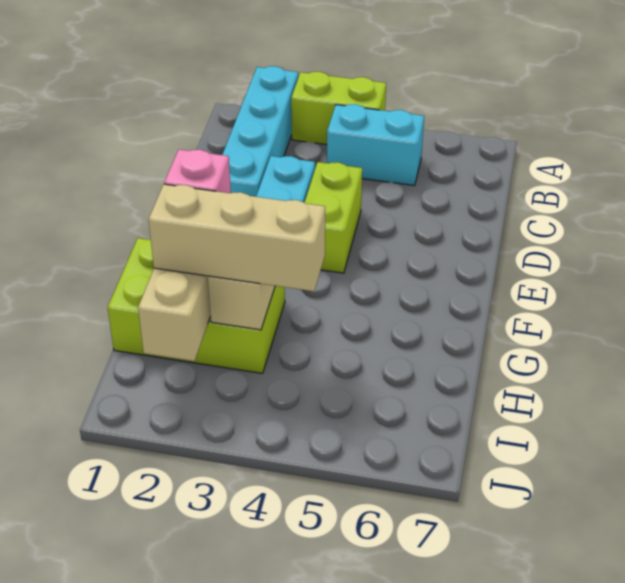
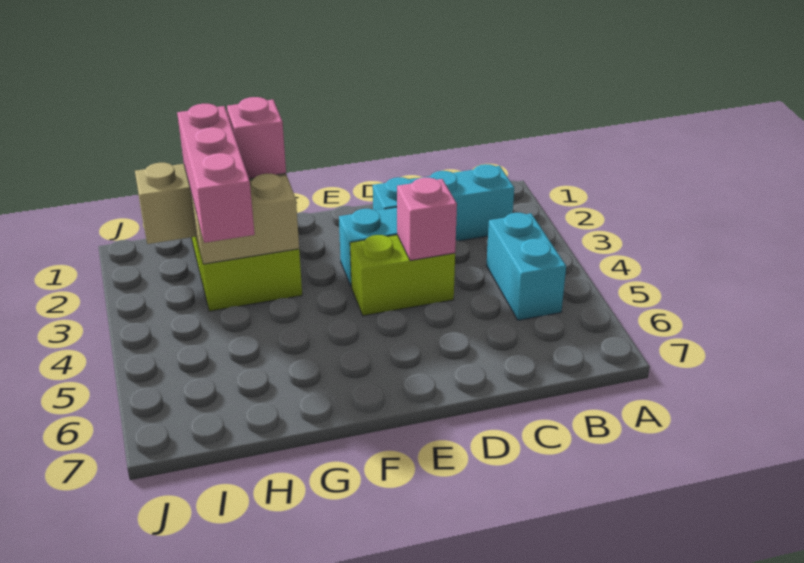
cyan brick A2:D2 level 1 -> cyan brick B2:D2 level 1
lime brick A3:A4 level 1 -> none
none -> pink brick D4 level 2
tan brick H2:H4 level 3 -> pink brick H2:H4 level 3

